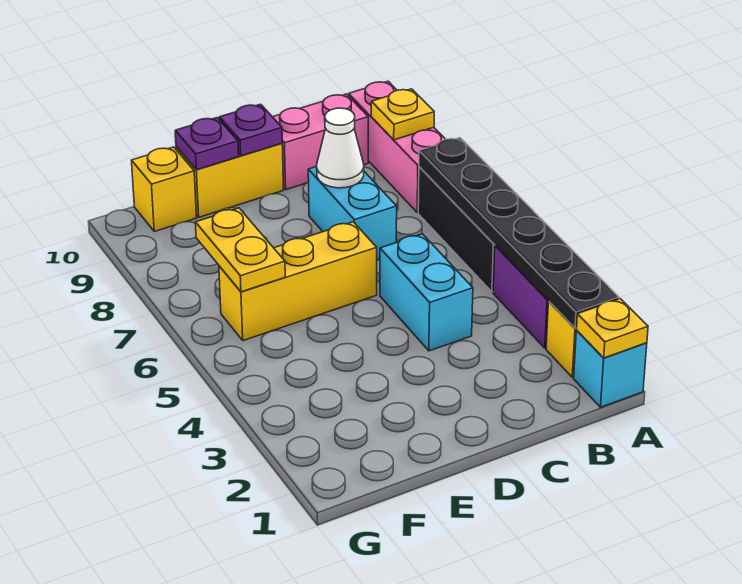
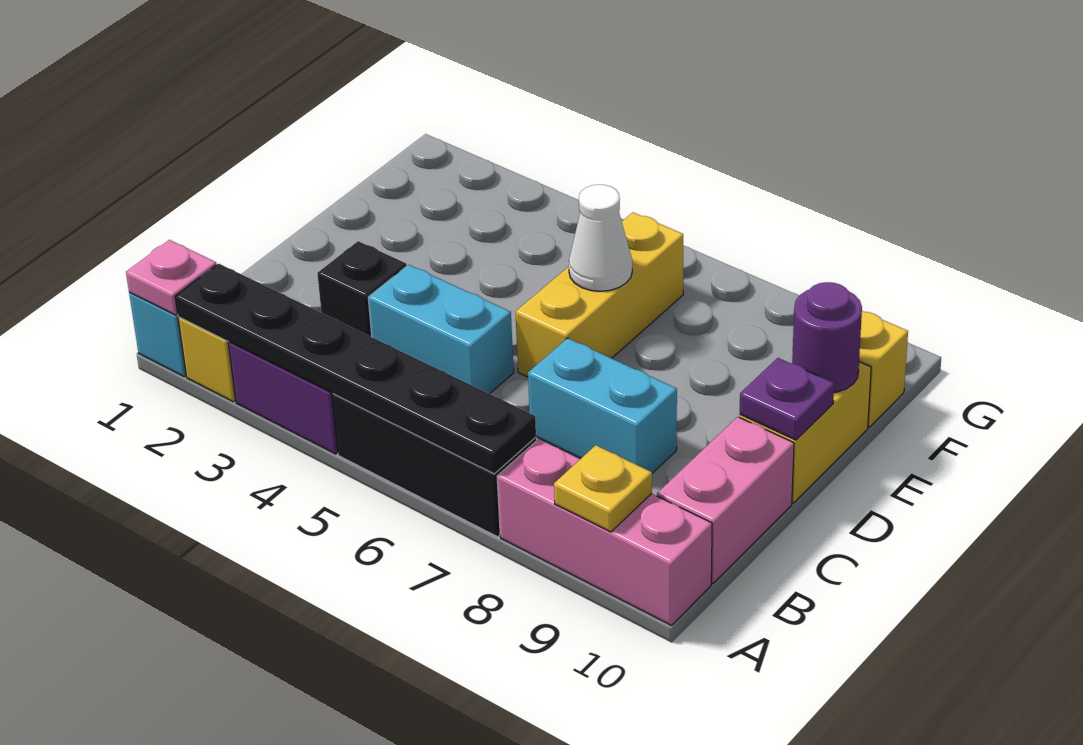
yellow plate A1 level 2 -> pink plate A1 level 2
none -> black brick C3 level 1
white cone C8 level 2 -> white cone E6 level 2
purple plate E10 level 2 -> purple round brick E10 level 2
yellow plate F6:F7 level 2 -> none

